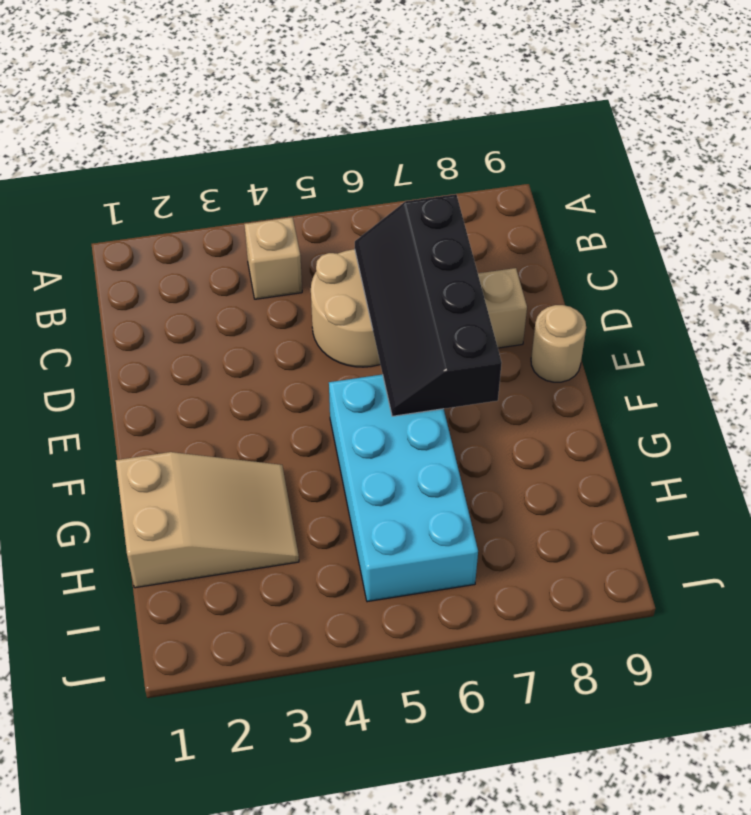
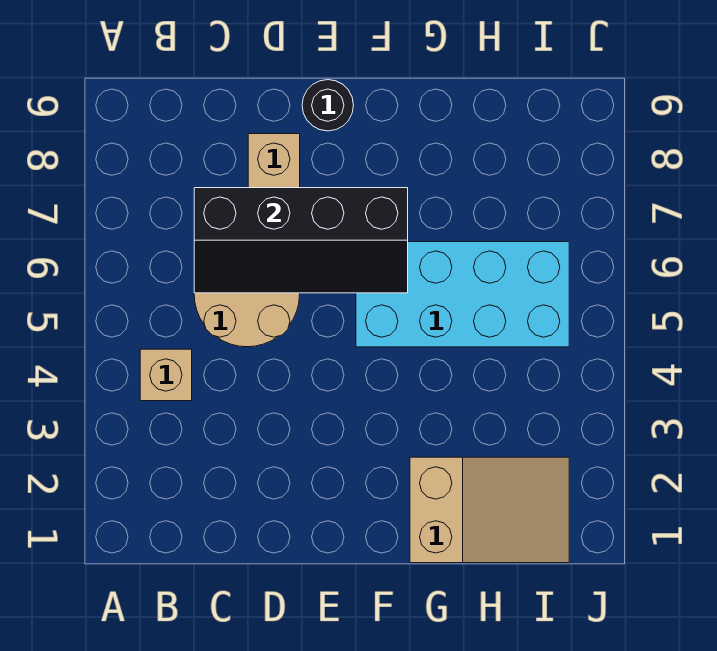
tan round brick E9 level 1 -> black round brick E9 level 1
tan slope G1:H3 level 1 top 1 -> tan slope G1:I2 level 1 top G

